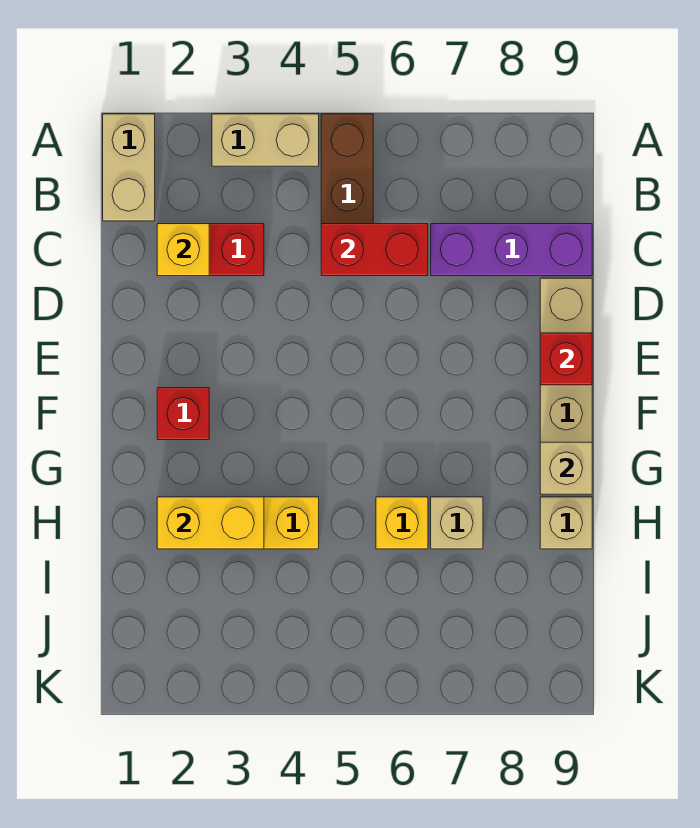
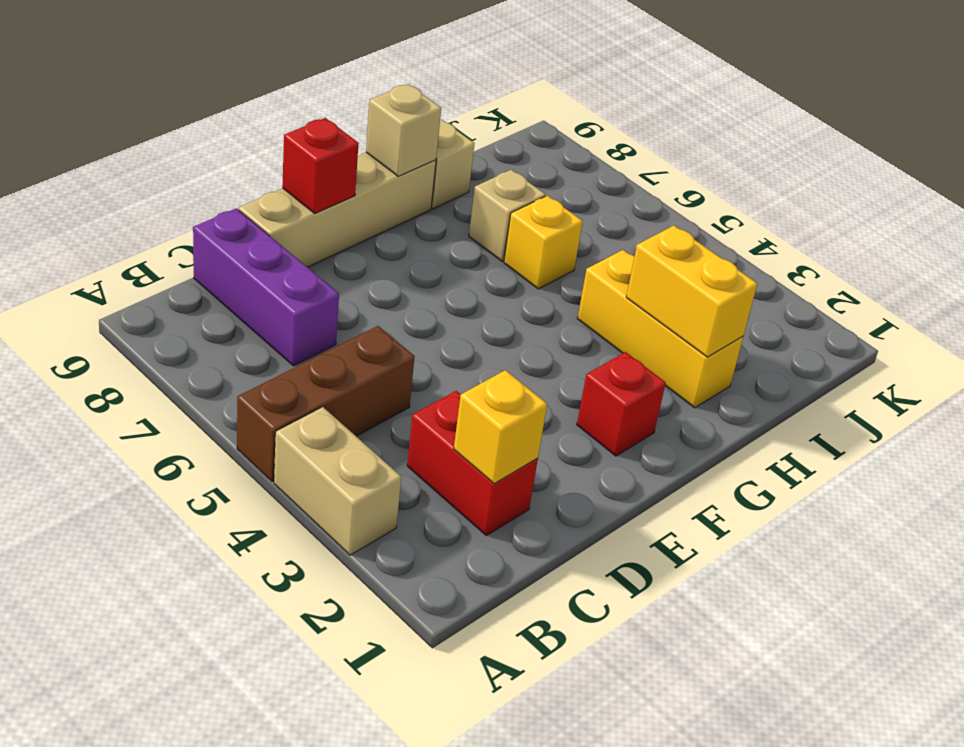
tan brick A1:B1 level 1 -> none
red brick C5:C6 level 2 -> none

